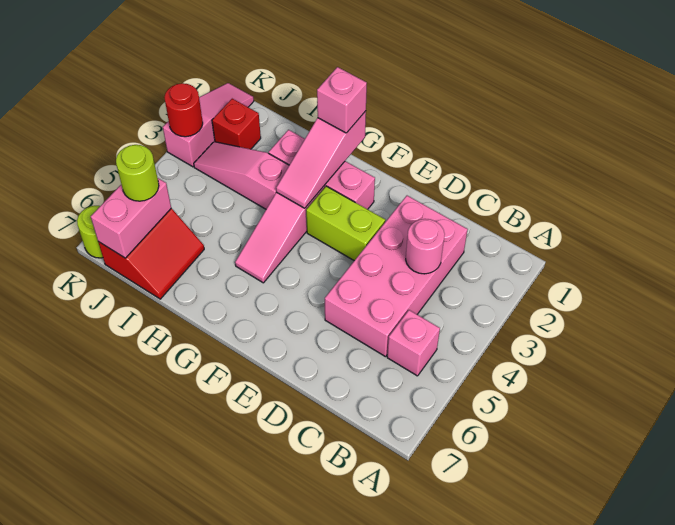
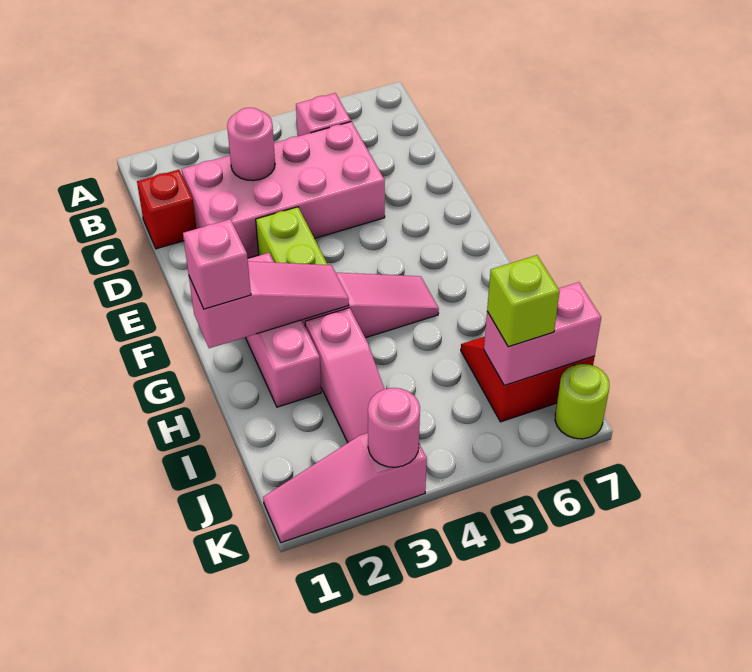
red brick J2 level 1 -> red brick C1 level 1
lime round brick J6 level 3 -> lime brick J6 level 3
red round brick K3 level 2 -> pink round brick K3 level 2

